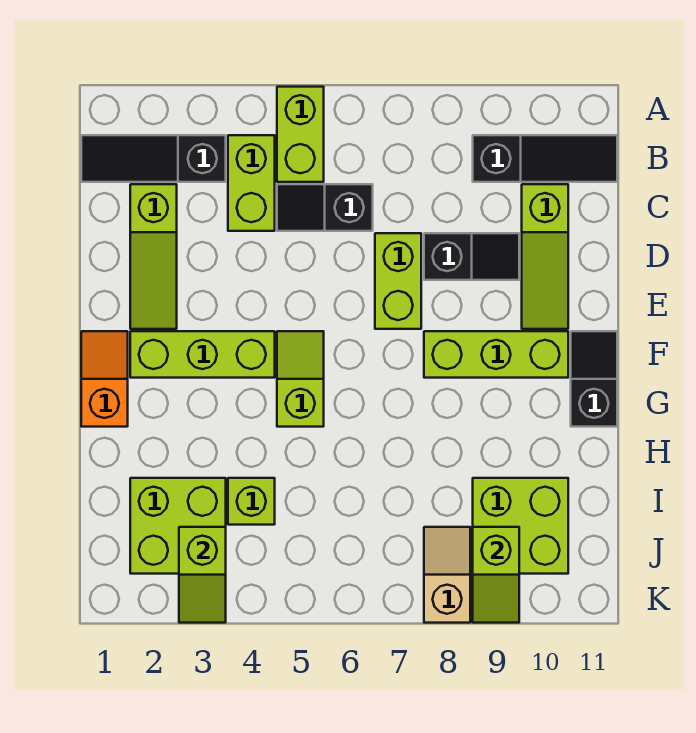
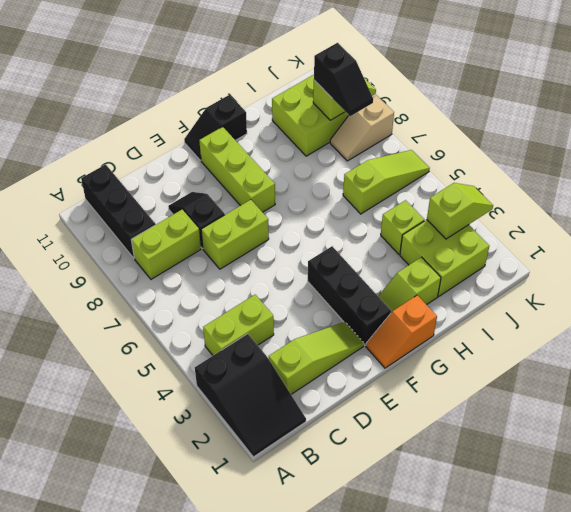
lime brick A5:B5 level 1 -> lime brick B8:C8 level 1
black slope B1:B3 level 1 top 3 -> black slope A1:B3 level 1 top 3
black slope B9:B11 level 1 top 9 -> black brick B9:B11 level 1
black slope C5:C6 level 1 top 6 -> black slope J8:J9 level 3 top 9
lime slope C10:E10 level 1 top C -> lime slope I6:K6 level 1 top I
lime brick F2:F4 level 1 -> black brick F2:F4 level 1
lime slope F5:G5 level 1 top G -> lime slope G2:H2 level 1 top H

